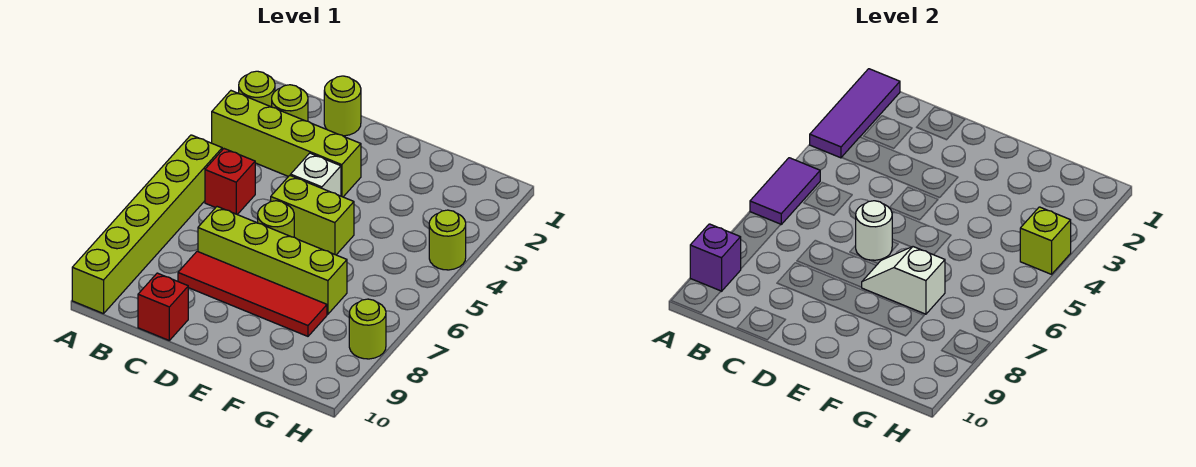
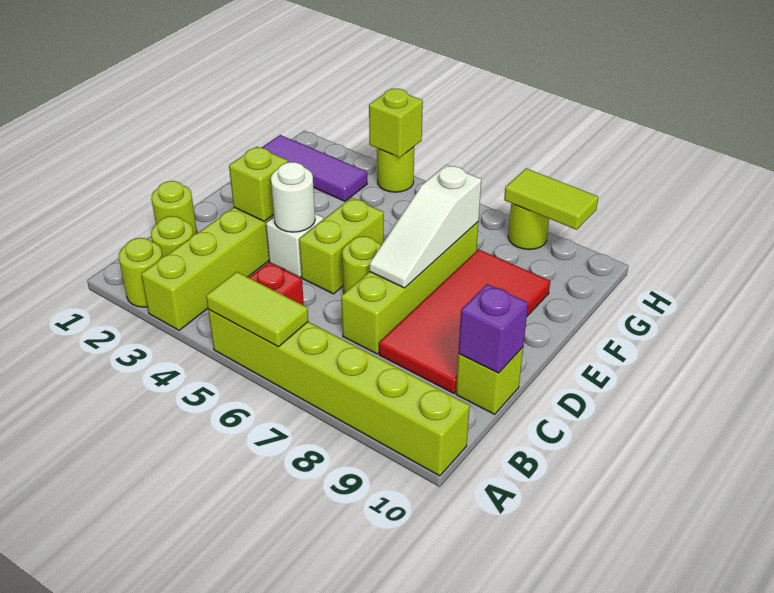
purple tile A1:A3 level 2 -> purple tile G1:G3 level 1
purple tile A5:A6 level 2 -> lime tile A5:A6 level 2
purple brick A9 level 2 -> purple brick C10 level 2
red tile C8:F8 level 1 -> red tile C8:F9 level 1
red brick C10 level 1 -> lime brick C10 level 1
none -> lime brick D3 level 2
white round brick D6 level 2 -> white round brick D4 level 2
white slope E7:F7 level 2 top F -> white slope D7:F7 level 2 top F
none -> lime tile H8:H9 level 2

